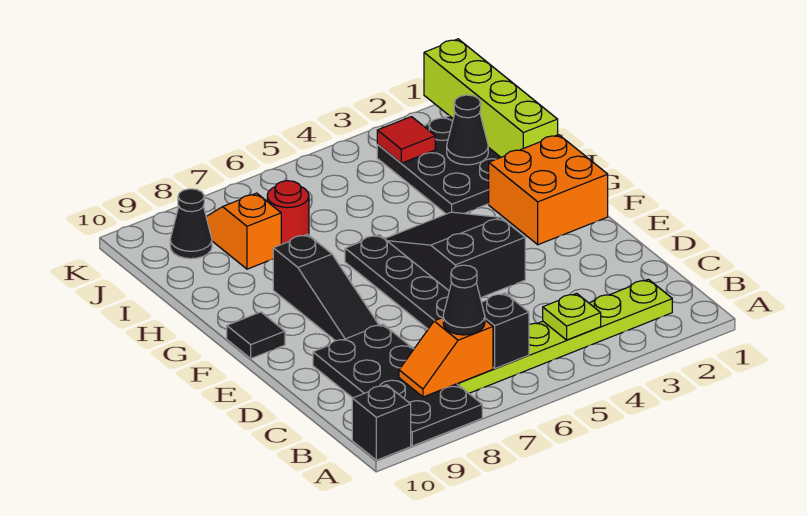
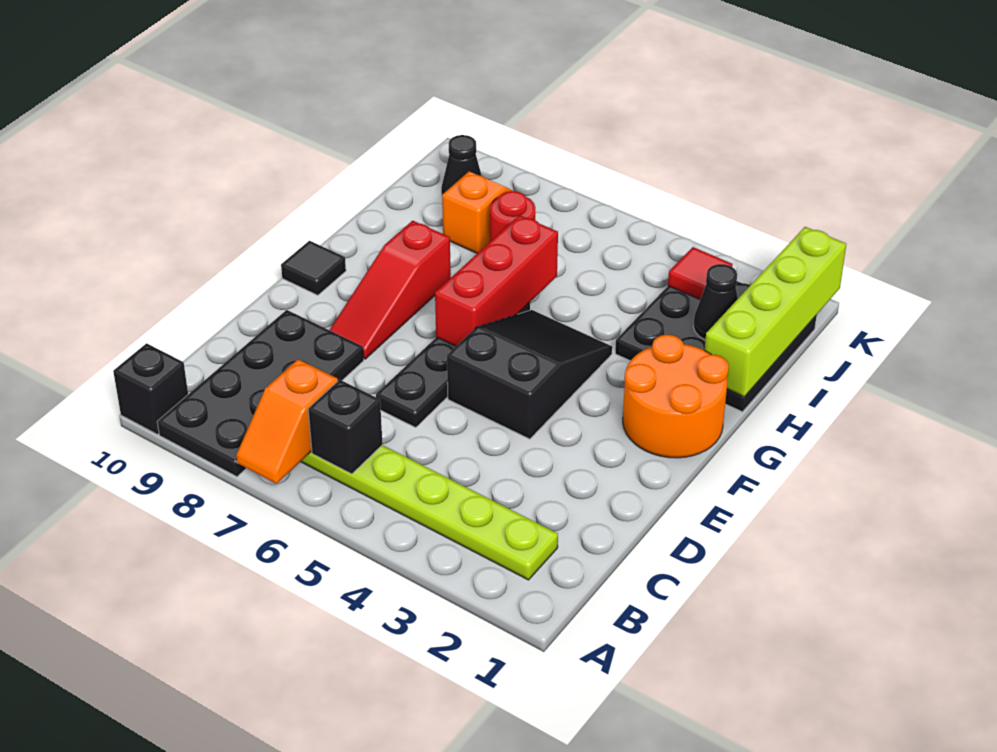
lime plate B4 level 2 -> none
orange slope B7:B8 level 2 top 7 -> orange slope A7:B7 level 2 top B
black cone B7 level 3 -> none
black slope E8:G8 level 1 top G -> red slope E8:G8 level 1 top G
orange brick F1:G2 level 1 -> orange round brick F1:G2 level 1
none -> red brick F6:H6 level 2

